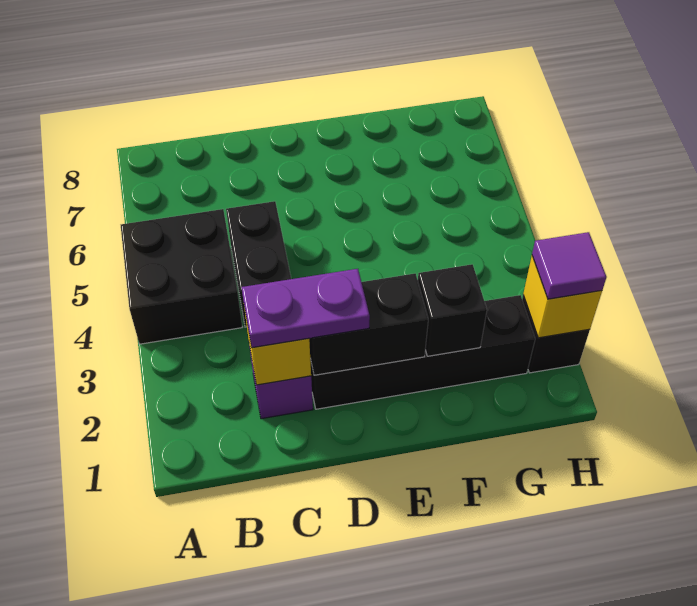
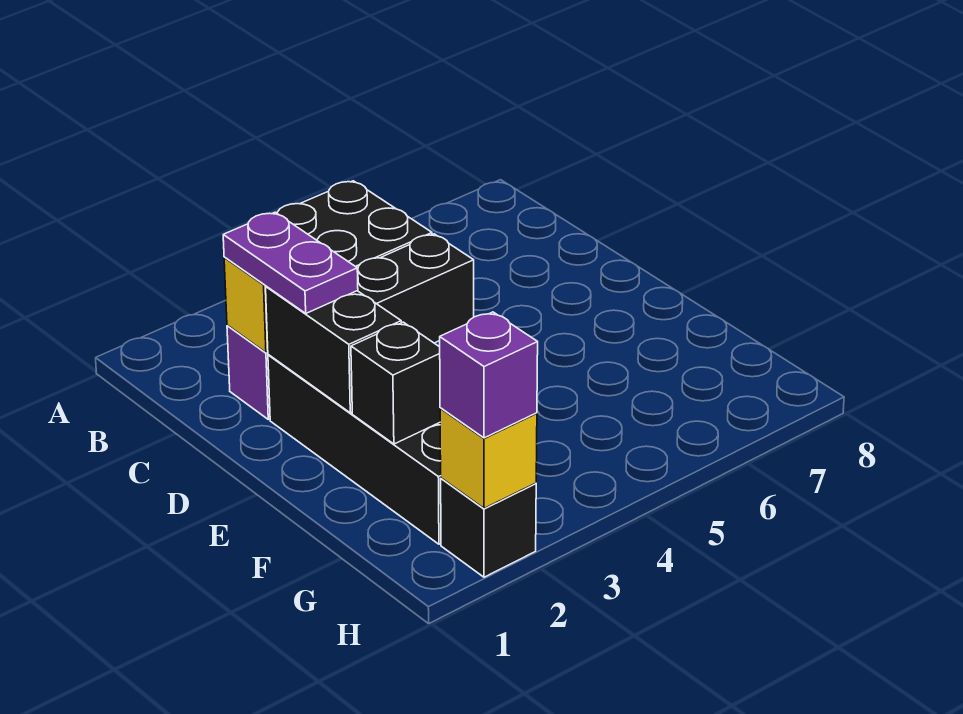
purple tile H2 level 3 -> purple brick H2 level 3

